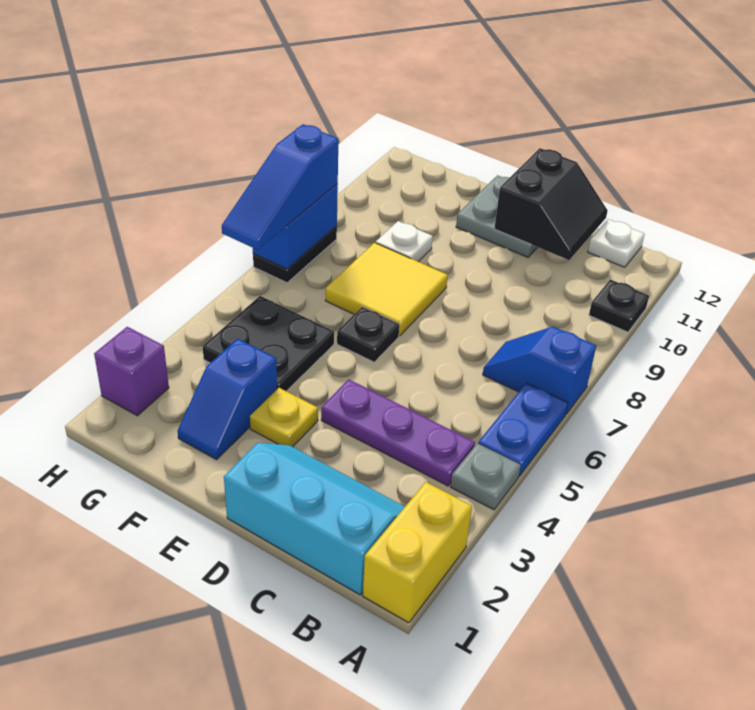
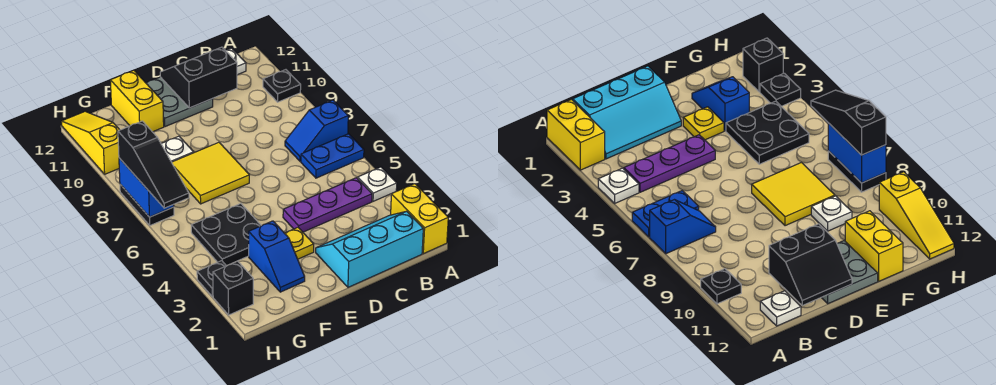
grey plate A4 level 1 -> white plate A4 level 1
blue plate A5:A6 level 1 -> blue plate A6:B6 level 1
black slope C11:D12 level 2 top D -> black slope C11:D12 level 2 top 11
black plate E6 level 1 -> black plate H3 level 1
none -> yellow brick F11:F12 level 1
purple brick H2 level 1 -> black brick H2 level 1
blue slope H6:H8 level 3 top 8 -> black slope H6:H8 level 3 top 8
none -> yellow slope H10:H12 level 1 top 10

